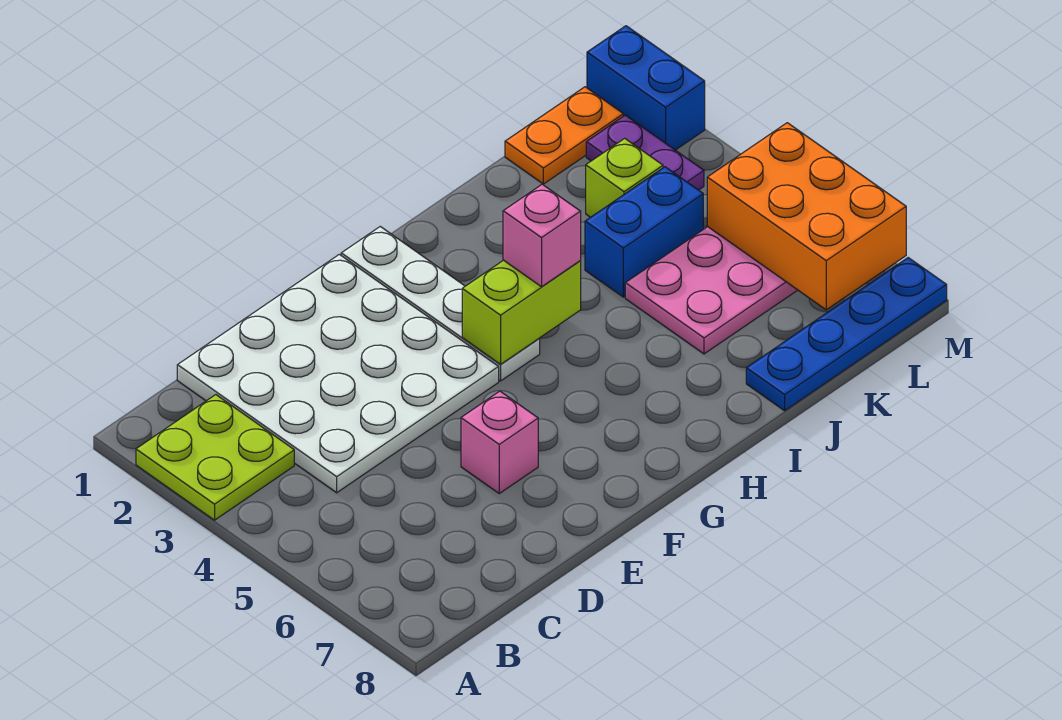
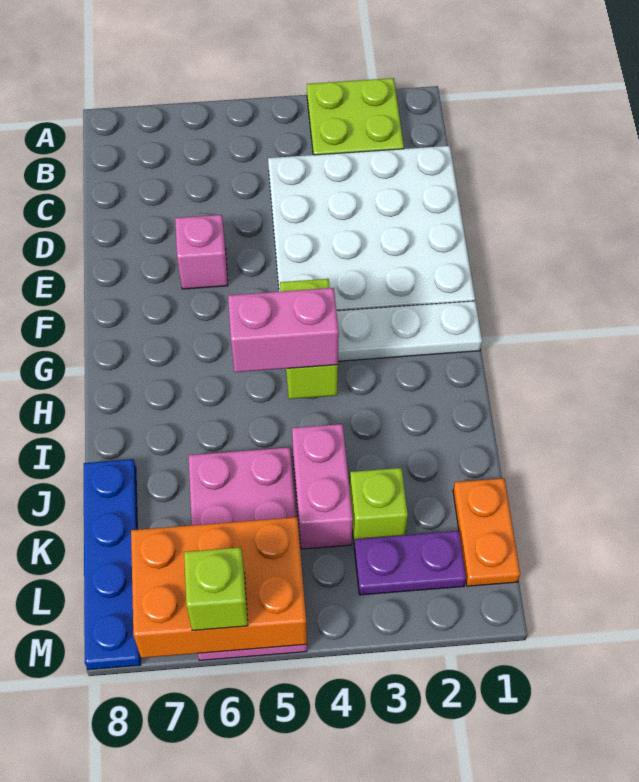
pink brick H4 level 3 -> pink brick H4:H5 level 3
blue brick J4:K4 level 1 -> pink brick J4:K4 level 1
blue brick M1:M2 level 1 -> none
none -> lime brick M6 level 3

